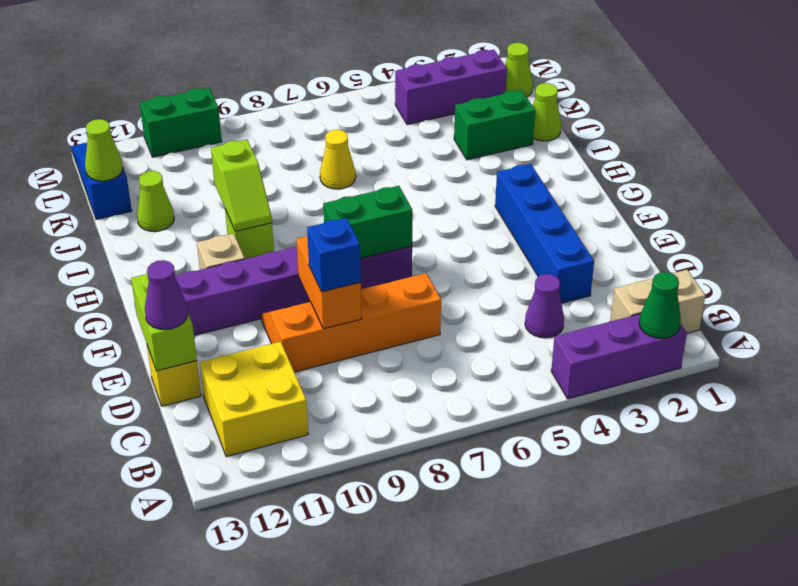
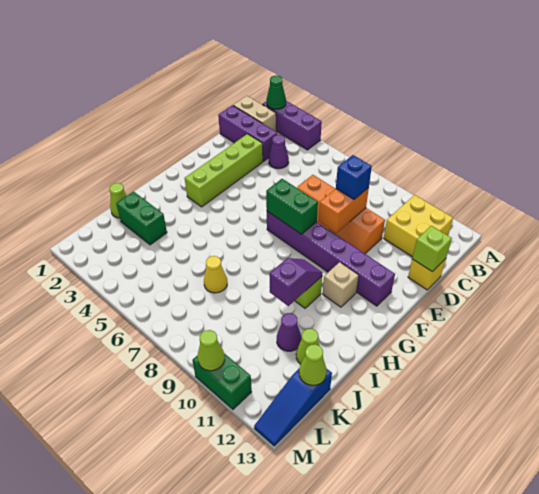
blue brick D3:G3 level 1 -> lime brick D3:G3 level 1
lime brick D13:E13 level 2 -> lime brick D13 level 2
purple cone D13 level 3 -> purple cone J11 level 1
lime slope H10:I10 level 2 top I -> purple slope H10:I10 level 2 top I
lime cone L1 level 1 -> lime cone M10 level 2
purple brick L2:L4 level 1 -> purple brick C1:C3 level 1

